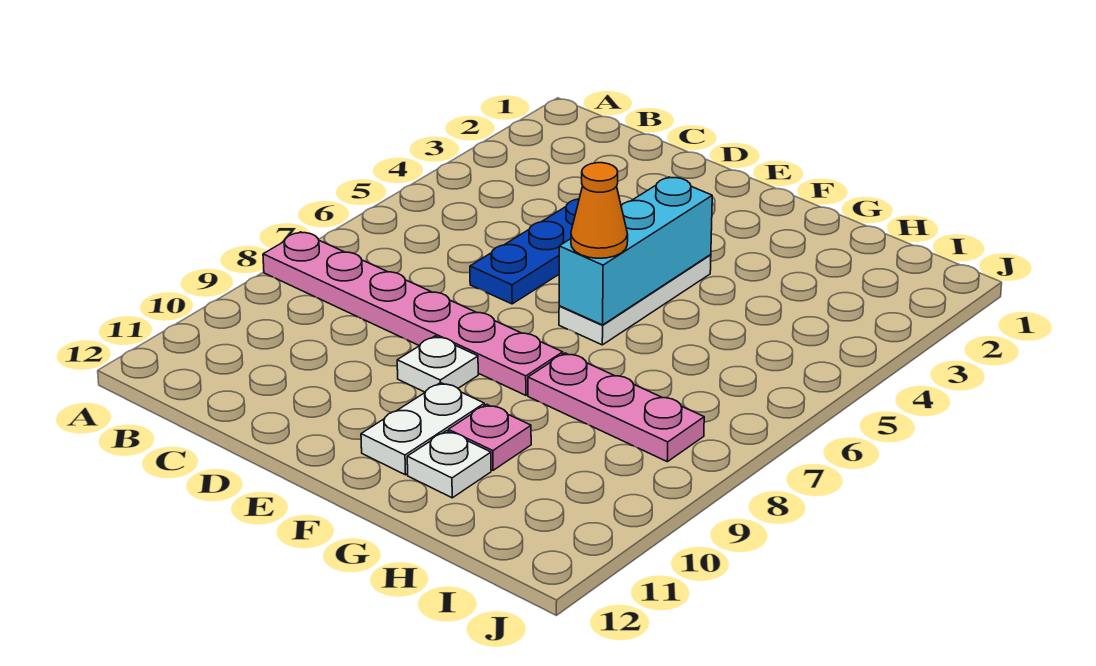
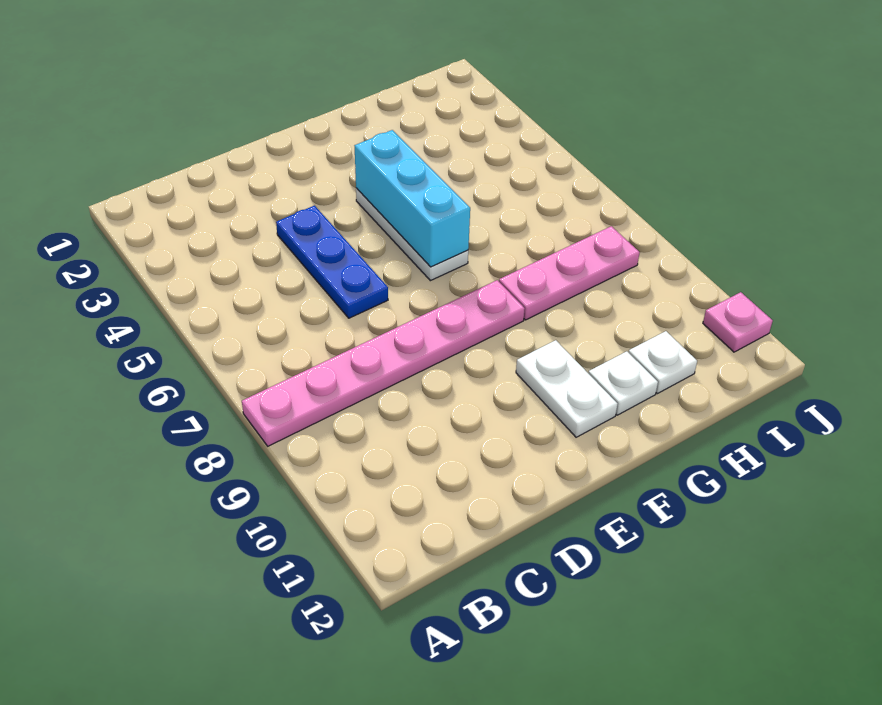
white plate E9 level 1 -> white plate H11 level 1
orange cone F6 level 3 -> none
pink plate G10 level 1 -> pink plate J11 level 1

